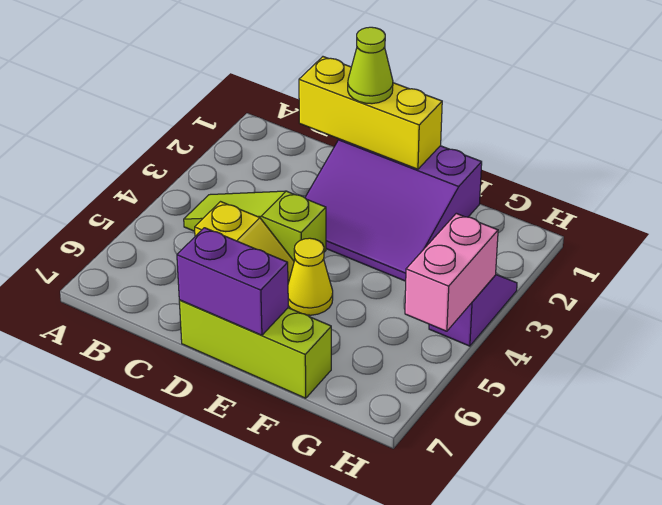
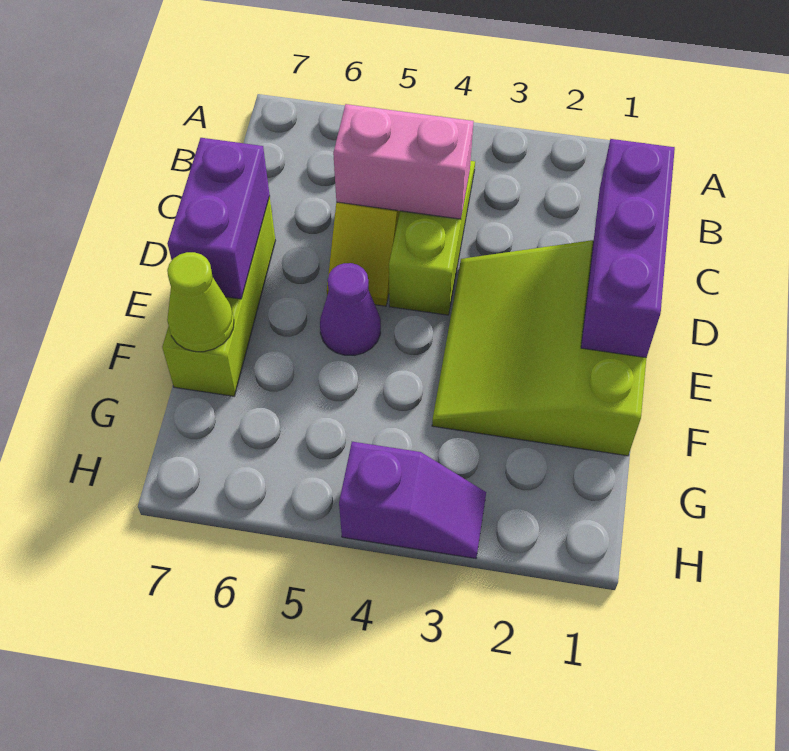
yellow brick C1:E1 level 2 -> purple brick C1:E1 level 2
purple slope D1:F3 level 1 top 1 -> lime slope D1:F3 level 1 top 1
lime cone D1 level 3 -> lime cone F7 level 2
yellow cone E5 level 1 -> purple cone E5 level 1
pink brick H4:H5 level 2 -> pink brick C4:C5 level 2

